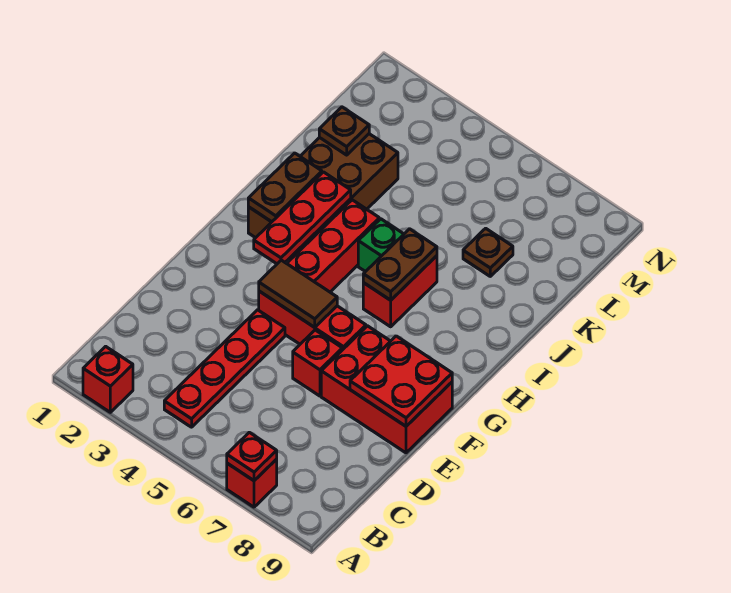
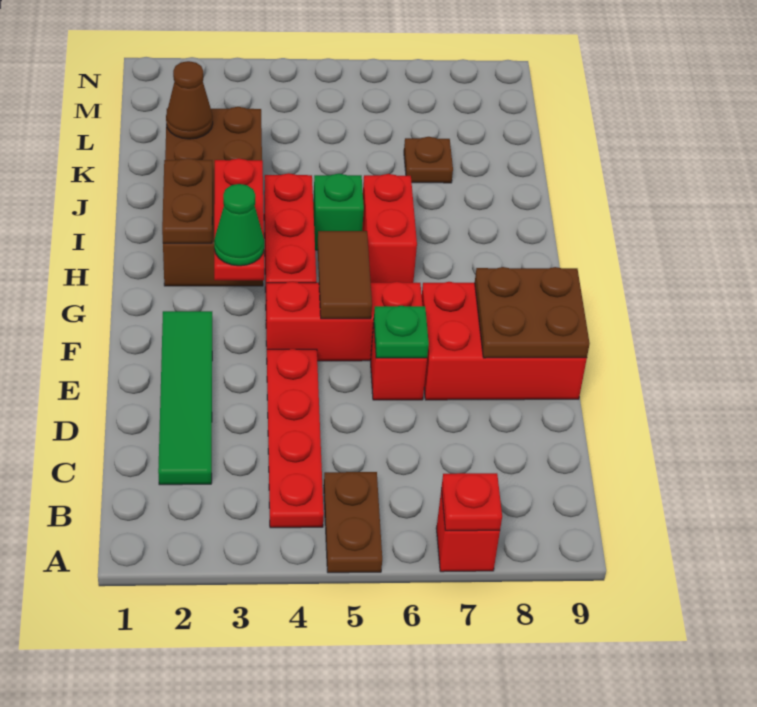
red brick A2 level 1 -> none
none -> green tile C2:F2 level 1
none -> green plate E6 level 2
red plate E8:F9 level 2 -> brown plate E8:F9 level 2
brown tile F4:F5 level 2 -> brown tile F5:G5 level 2
none -> green cone G3 level 3
brown plate H6:I6 level 2 -> brown plate A5:B5 level 1
brown plate K2 level 2 -> brown cone K2 level 2

